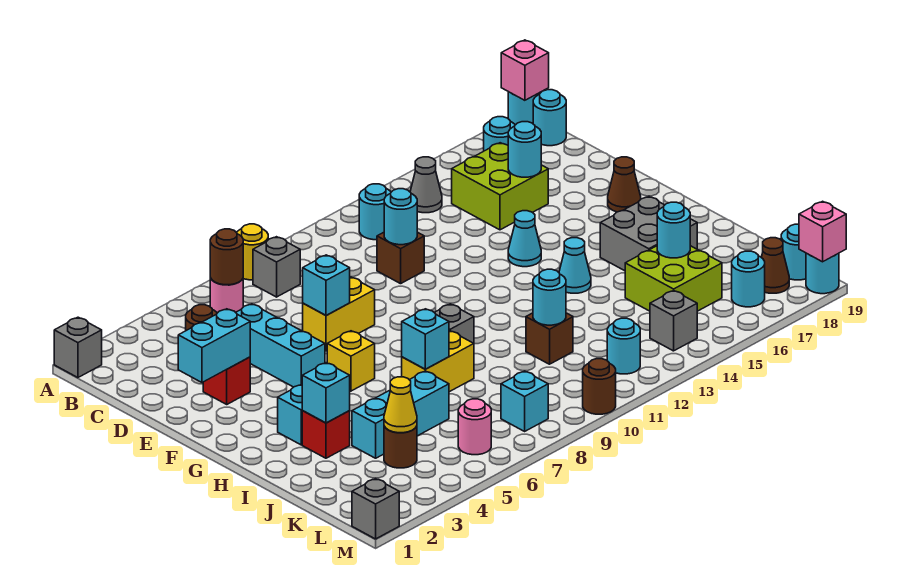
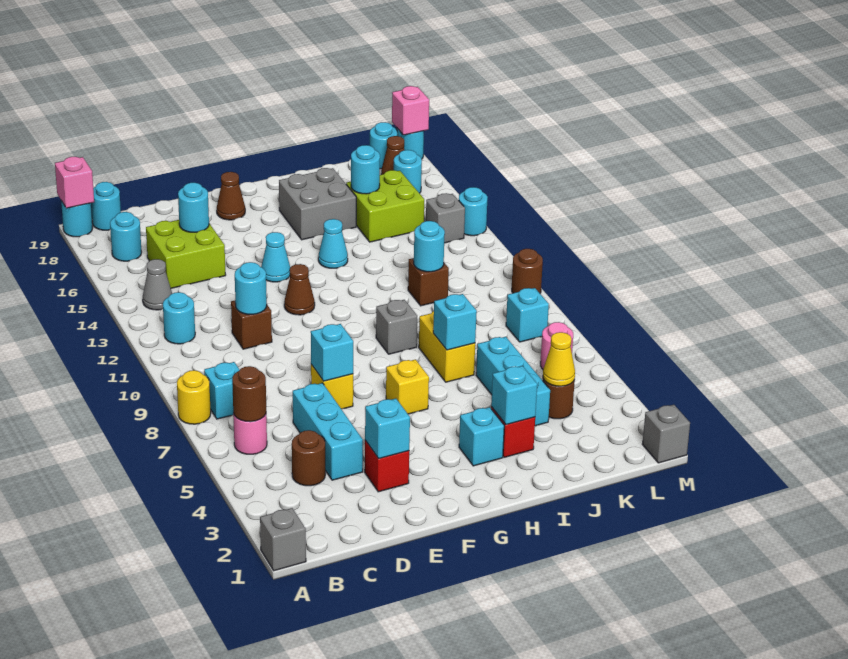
grey brick B8 level 1 -> cyan brick B8 level 1
cyan brick D5:F5 level 1 -> cyan brick D4:D6 level 1
cyan brick E2:E3 level 2 -> cyan brick E3 level 2
yellow brick E7:E8 level 1 -> yellow brick E7 level 1
none -> brown cone F12 level 1
cyan round brick L12 level 1 -> cyan round brick M14 level 1

